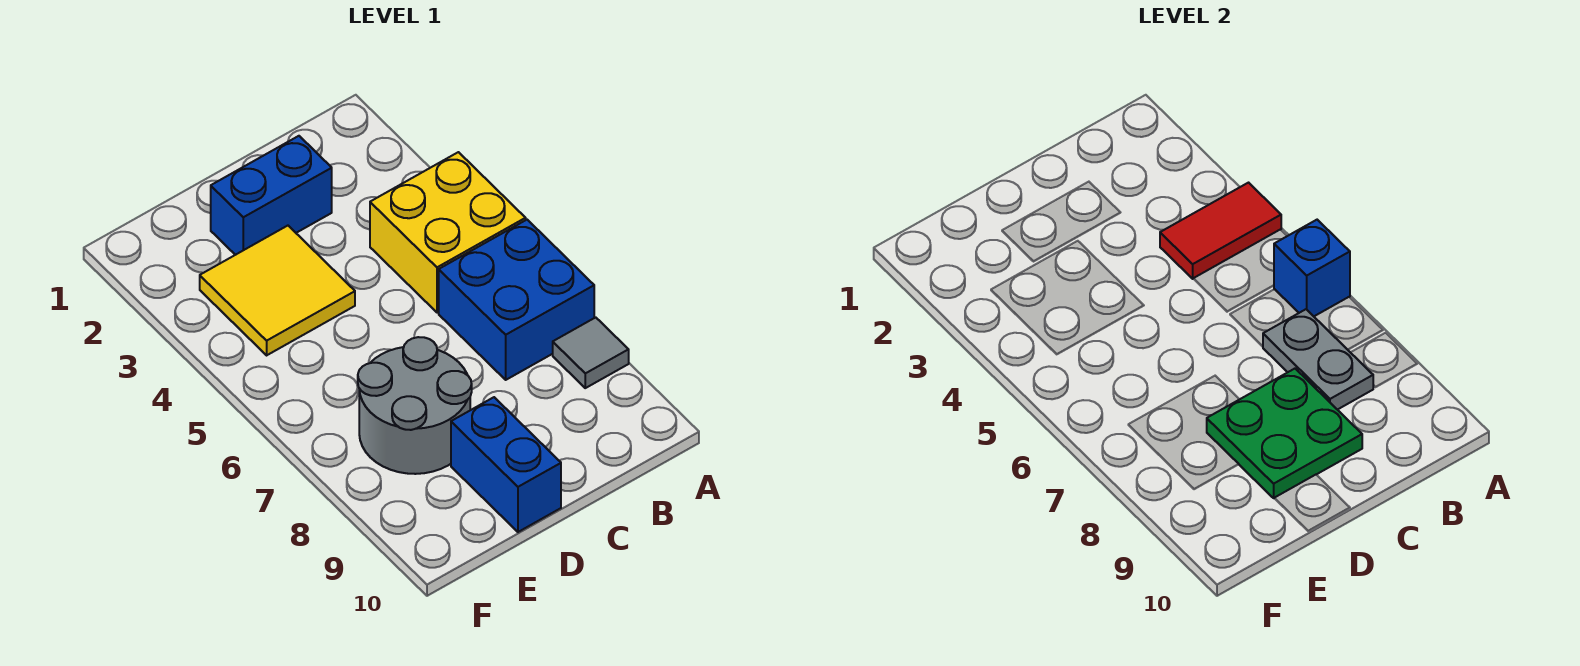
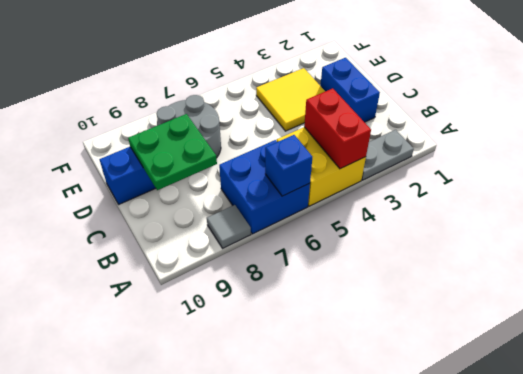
red tile A4:B4 level 2 -> red brick A4:B4 level 2
grey plate B7:B8 level 2 -> grey plate A2:A3 level 1

